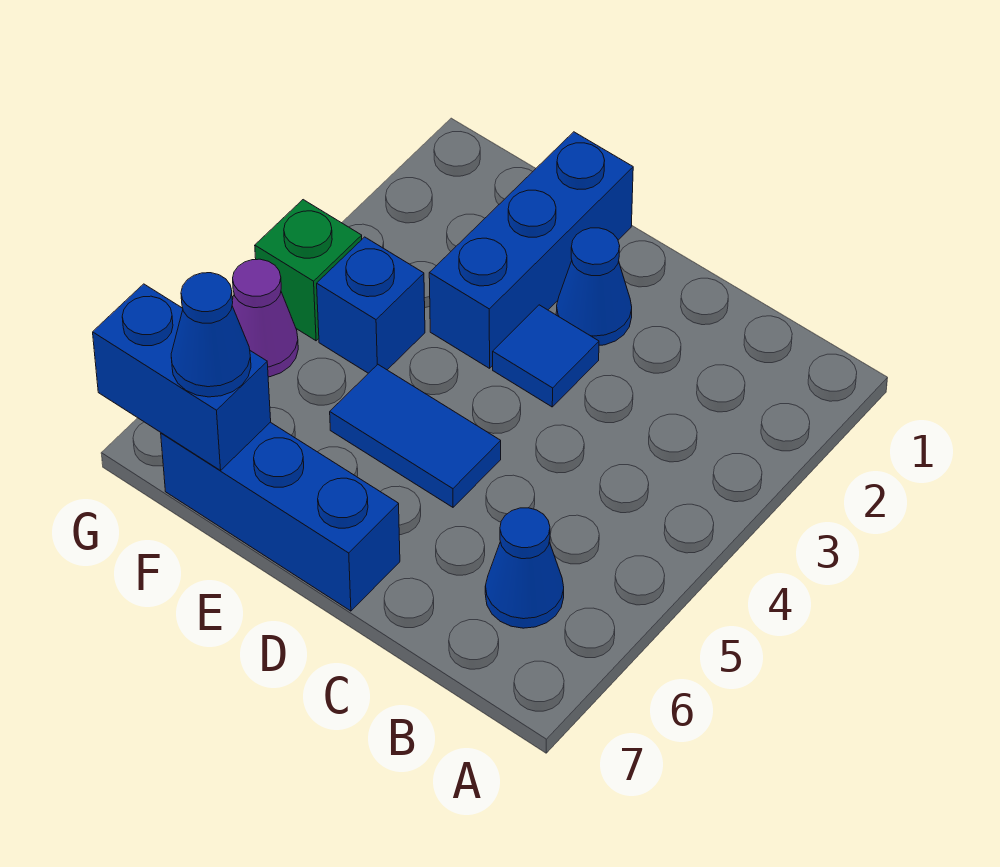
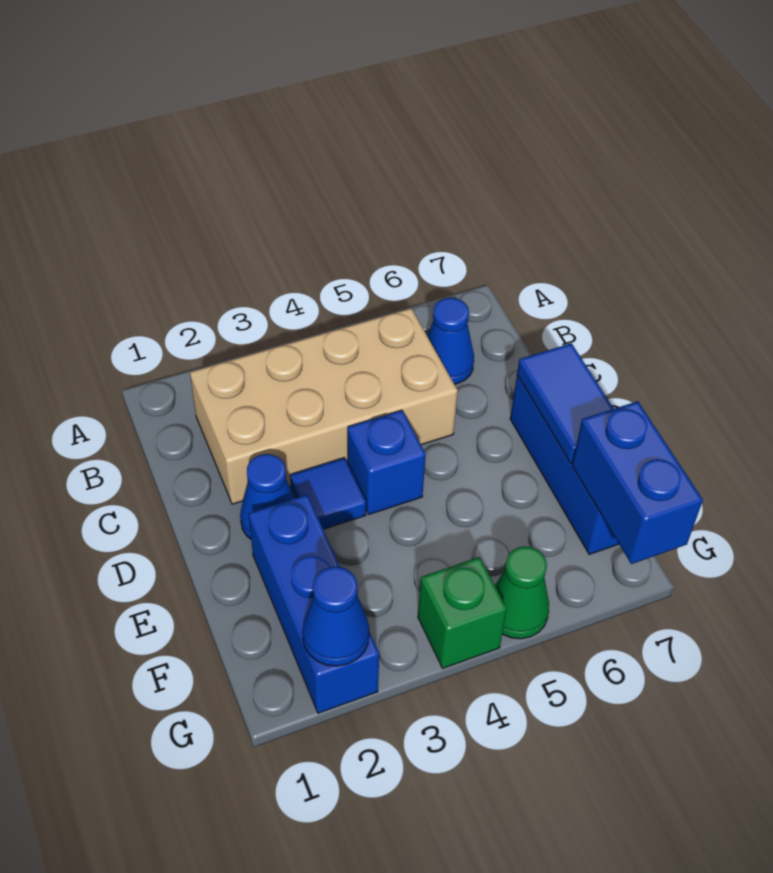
none -> tan brick B2:C5 level 1
blue tile D5:E5 level 1 -> blue tile D7:E7 level 2
blue brick E1:E3 level 1 -> blue brick E2:G2 level 1
blue brick F4 level 1 -> blue brick D4 level 1
blue cone F7 level 3 -> blue cone G2 level 2
purple cone G5 level 1 -> green cone G5 level 1

